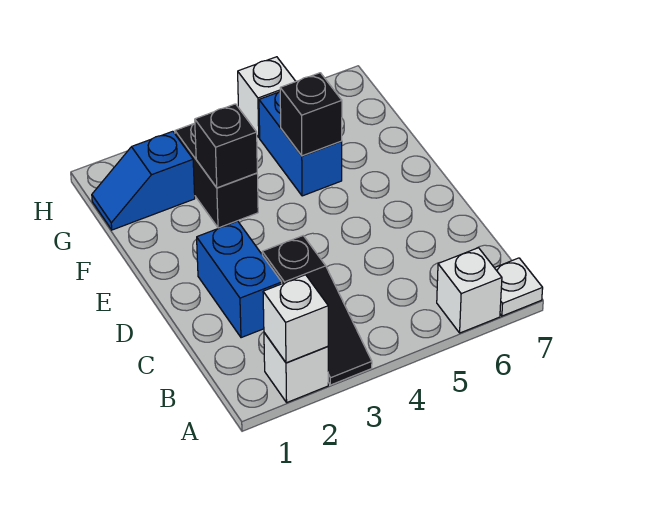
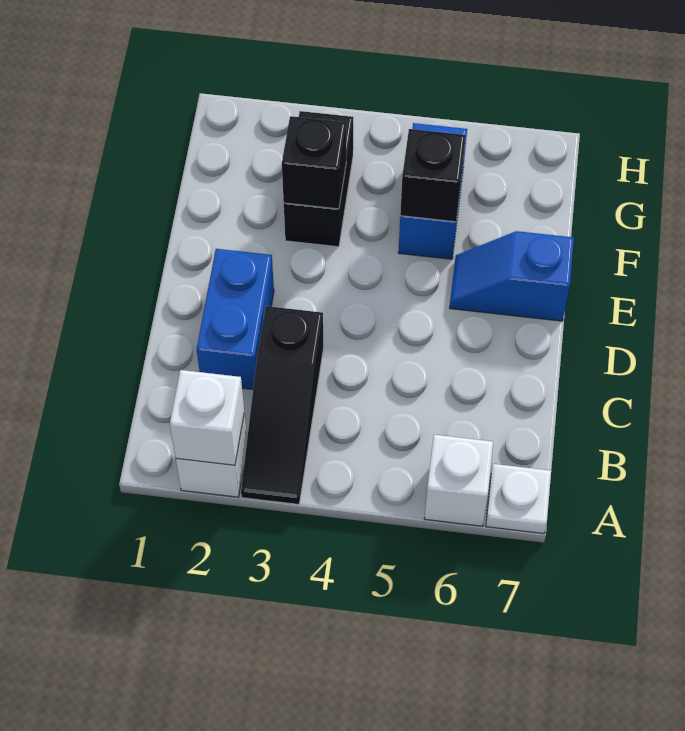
blue slope G1:G2 level 1 top 2 -> blue slope E6:E7 level 1 top 7
white brick H5 level 1 -> none

